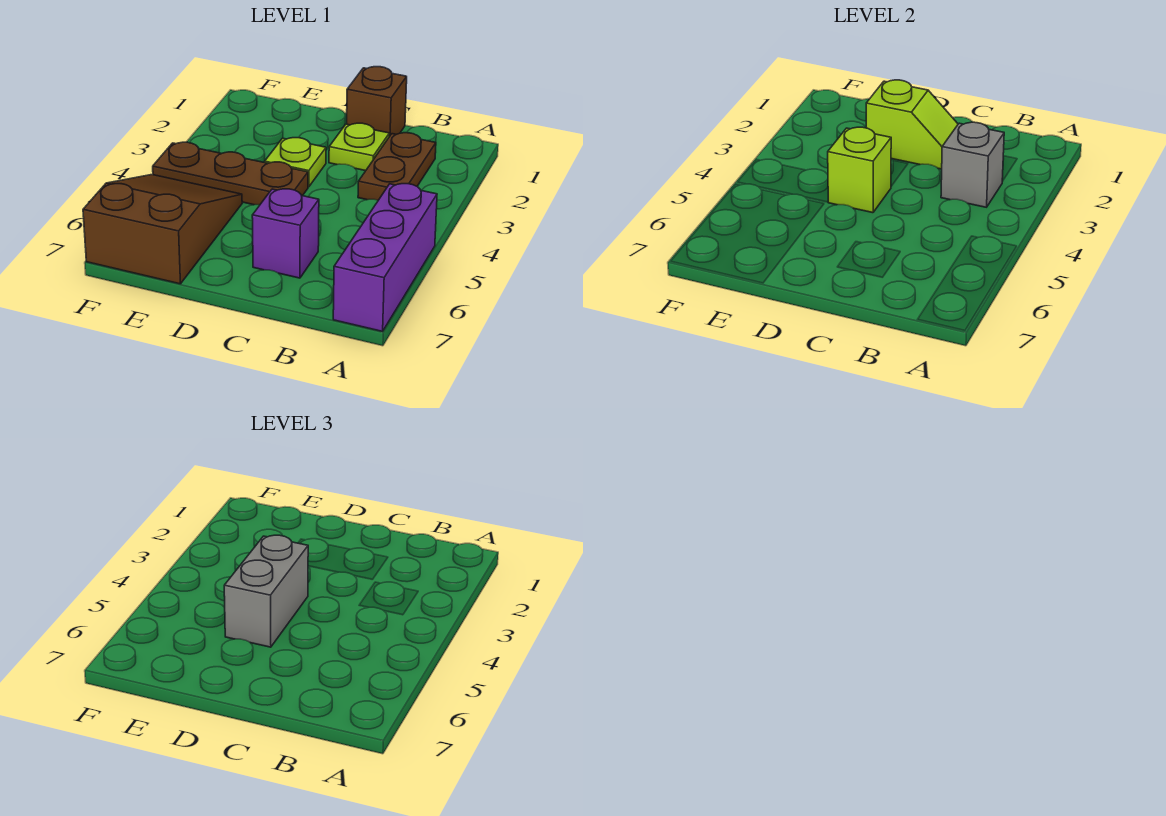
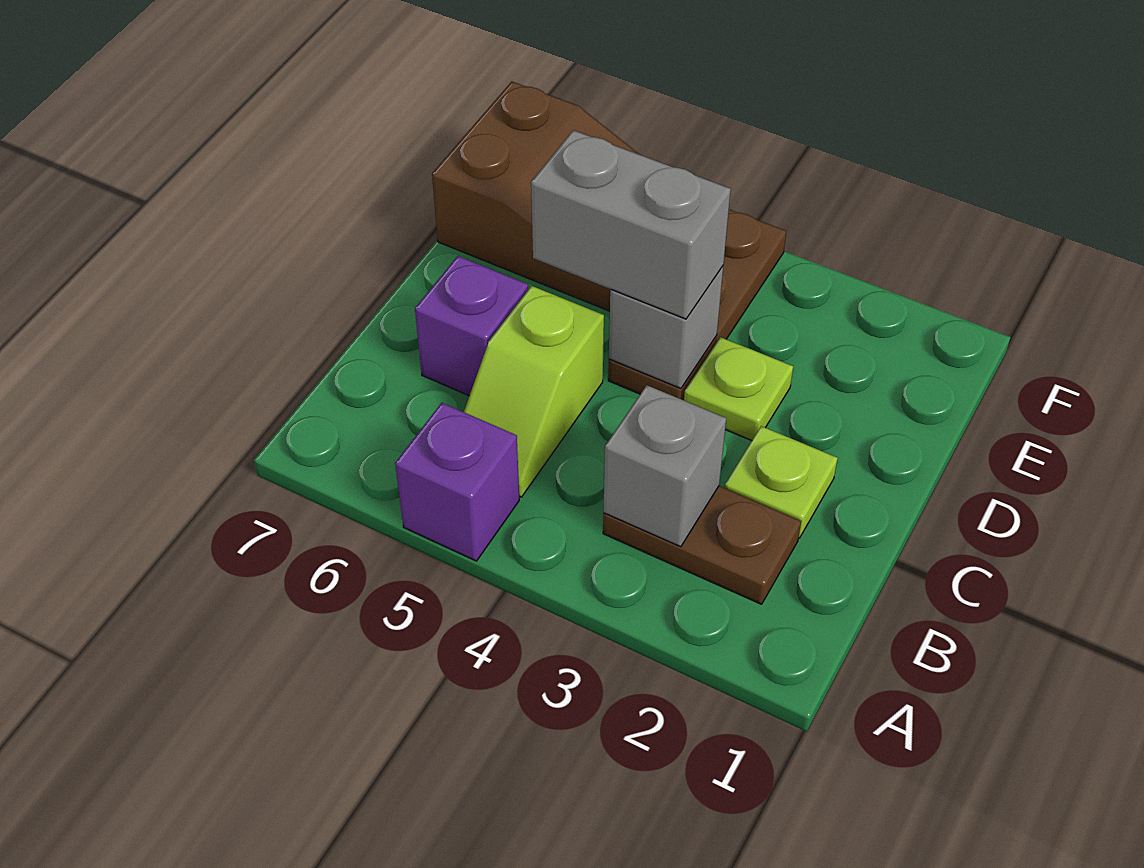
purple brick A5:A7 level 1 -> purple brick A5 level 1
brown brick C1 level 1 -> none
lime slope C2:D2 level 2 top D -> lime slope B5:C5 level 1 top C
lime brick D4 level 2 -> grey brick D4 level 2

